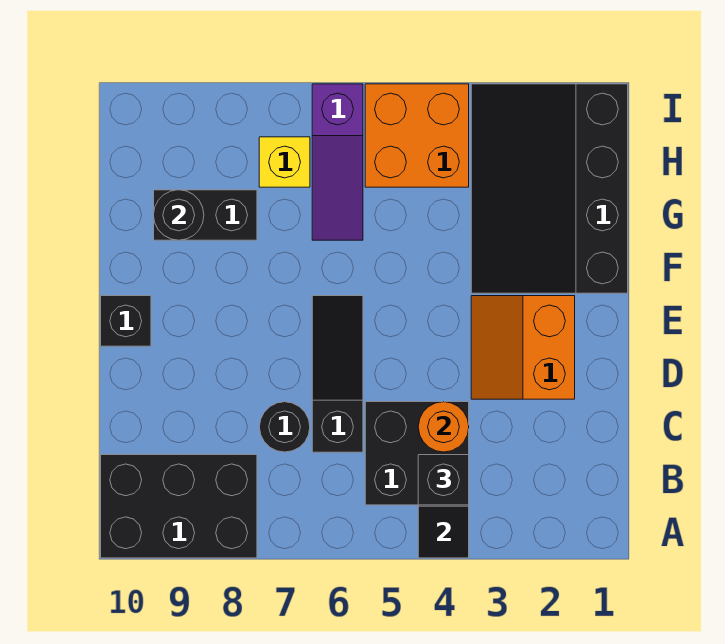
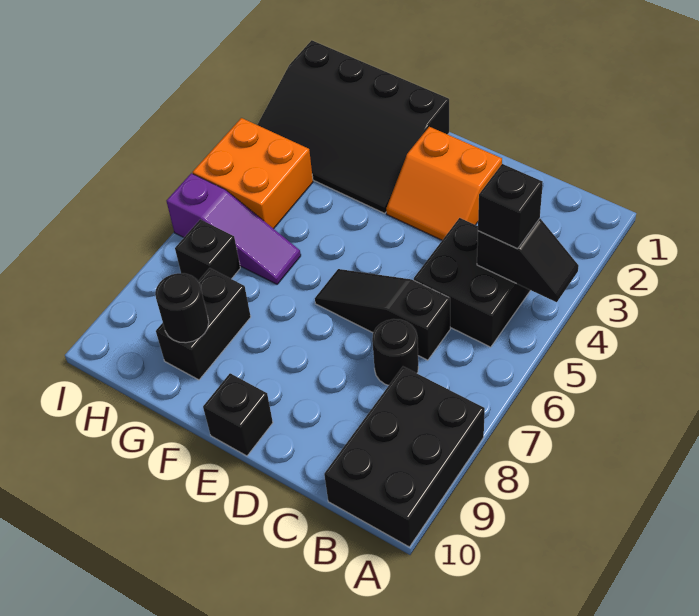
orange round brick C4 level 2 -> none
yellow brick H7 level 1 -> black brick H7 level 1

